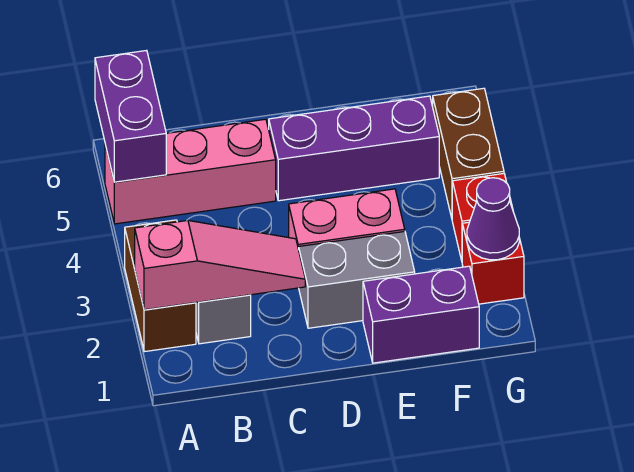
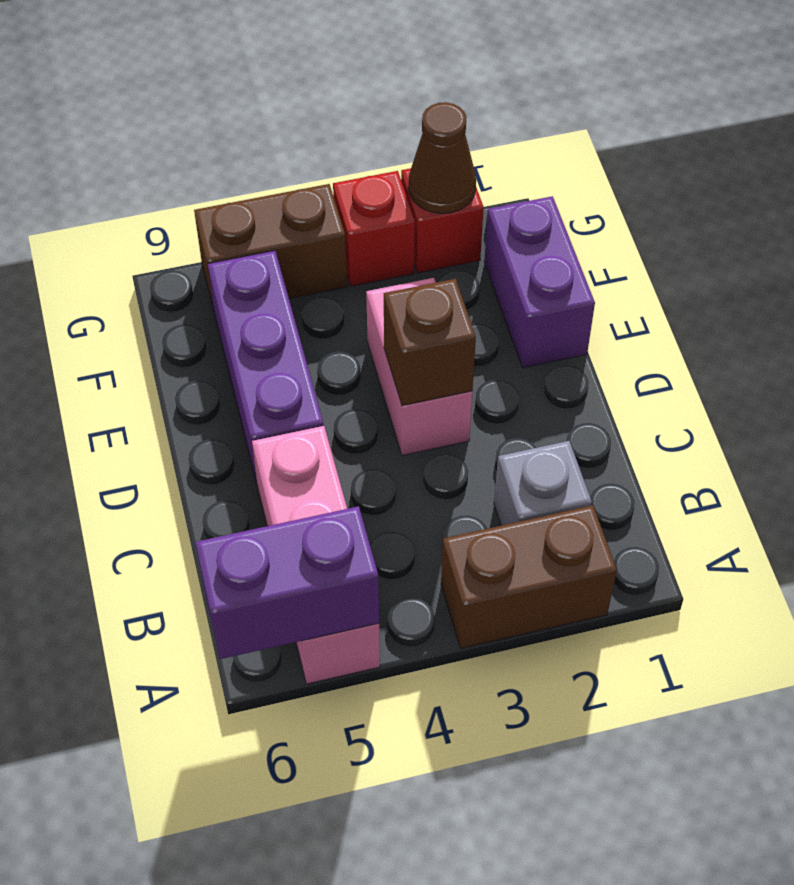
pink slope A2:C2 level 2 top A -> none
grey brick D2:E2 level 1 -> none
none -> brown brick D3 level 2
purple cone G2 level 2 -> brown cone G2 level 2

